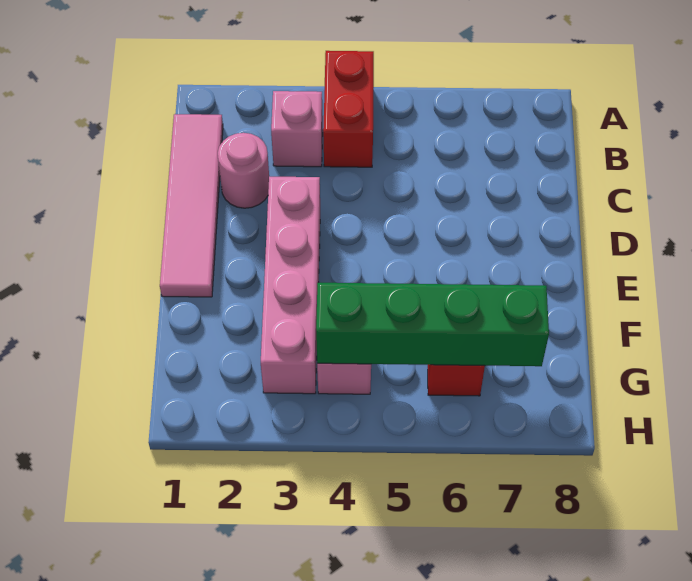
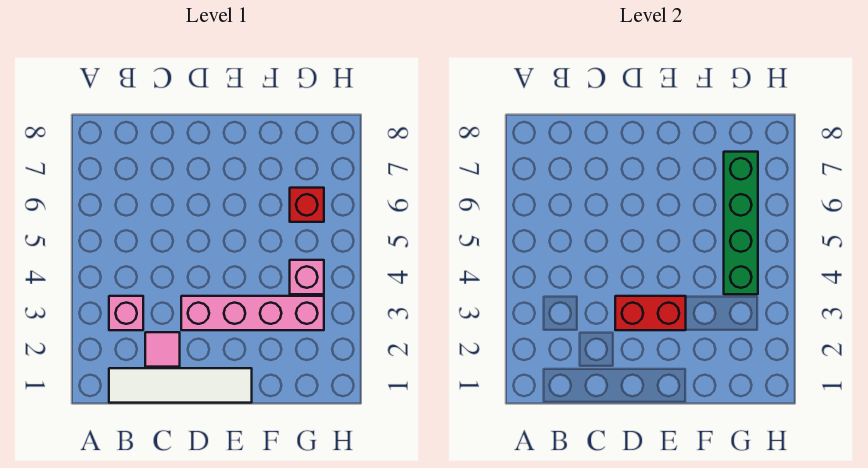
red brick A4:B4 level 1 -> red brick D3:E3 level 2
pink tile B1:E1 level 1 -> white tile B1:E1 level 1
pink round brick C2 level 1 -> pink tile C2 level 1

